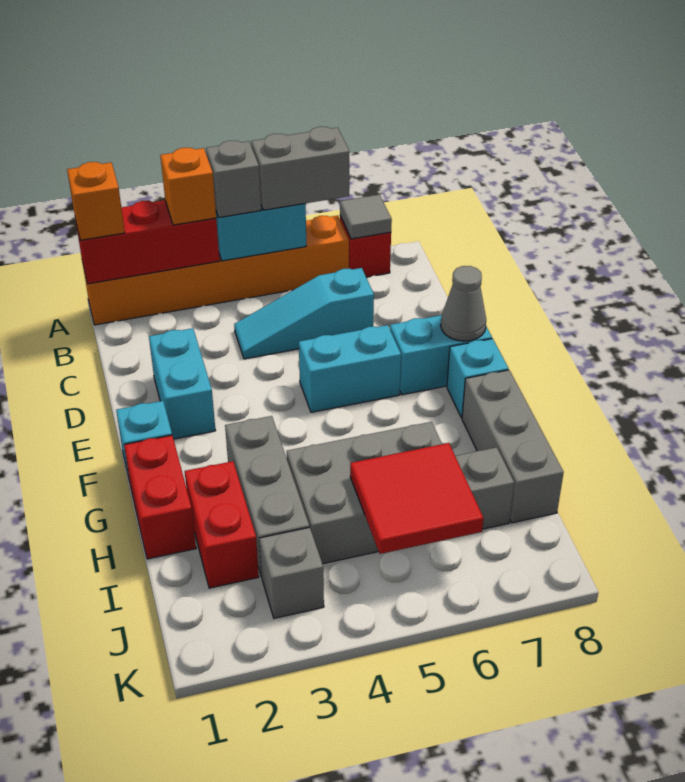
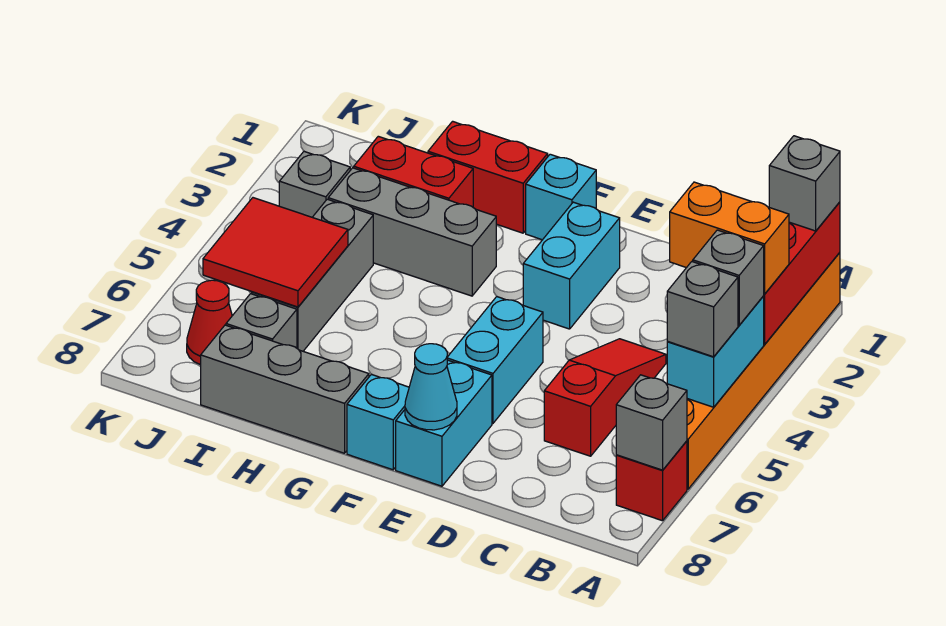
orange brick A1 level 3 -> grey brick A1 level 3
orange brick A3 level 3 -> orange brick A3:B3 level 3
grey brick A5:A6 level 3 -> grey brick A5 level 3
grey tile A7 level 2 -> grey brick A7 level 2
cyan slope C4:C6 level 1 top 6 -> red slope C4:C6 level 1 top 6
cyan brick D2:E2 level 1 -> cyan brick E2:E3 level 1
grey cone E8 level 2 -> cyan cone E8 level 2
grey brick H4:I6 level 1 -> grey brick I4:I6 level 1
none -> red cone J7 level 1

